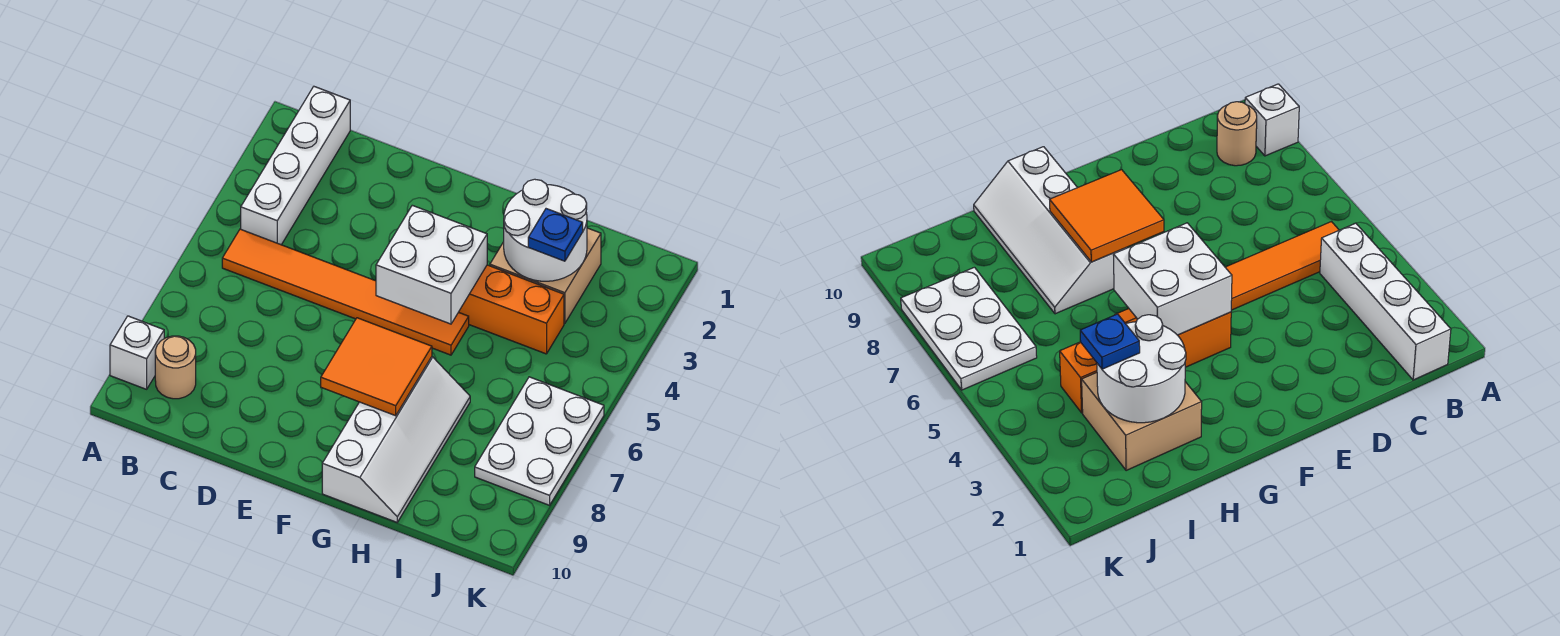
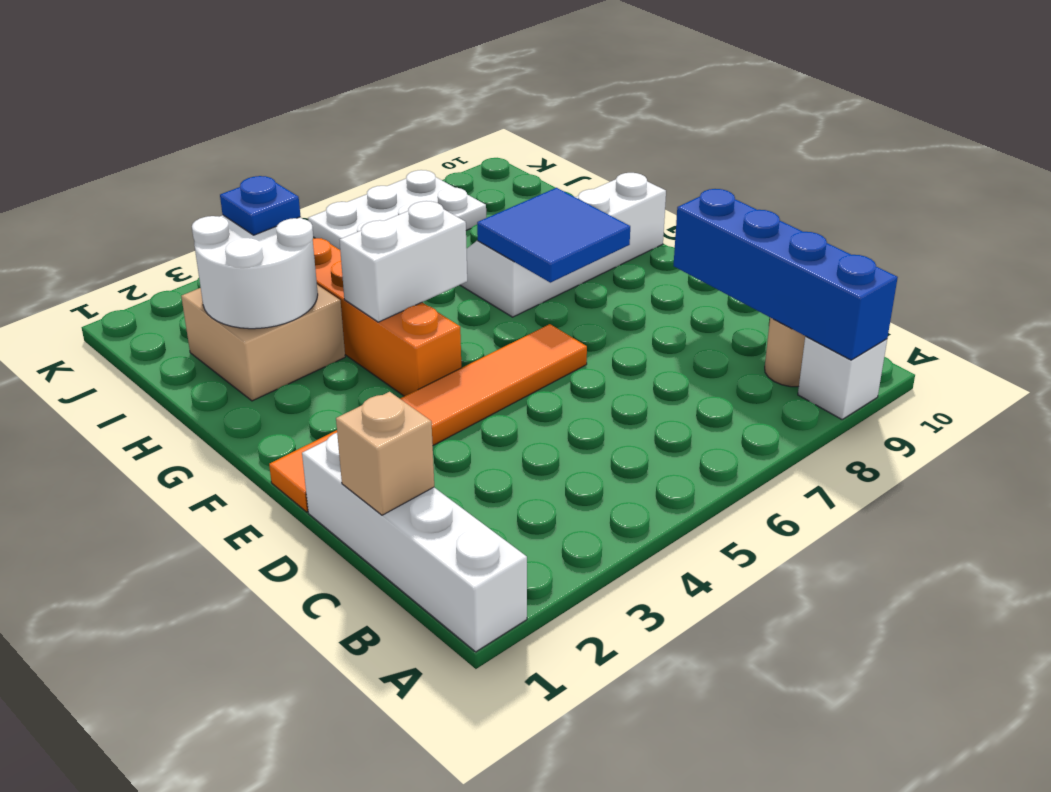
none -> blue brick A9:D9 level 2
white brick B1:B4 level 1 -> white brick A1:D1 level 1
orange tile B5:G5 level 1 -> orange tile E1:E6 level 1
none -> tan brick C1 level 2
white brick F4:G5 level 2 -> white brick G4:G5 level 2
orange tile F7:G8 level 2 -> blue tile F7:G8 level 2

